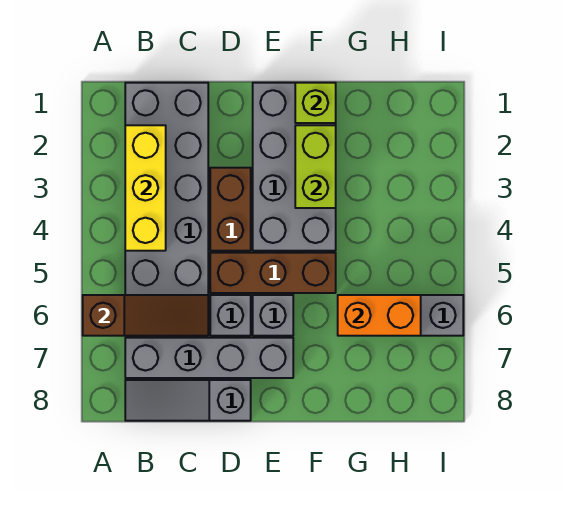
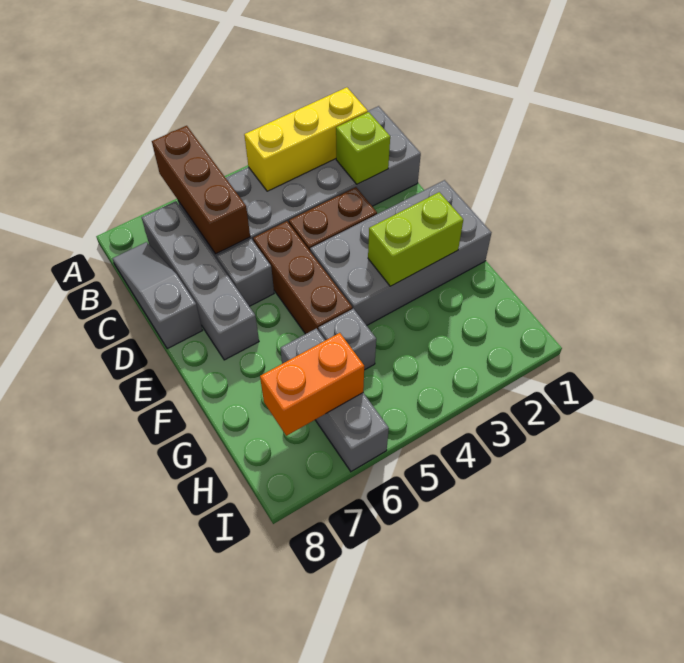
brown slope A6:C6 level 2 top A -> brown brick A6:C6 level 2
grey brick E6 level 1 -> grey brick G5 level 1
lime brick F1 level 2 -> lime brick C2 level 2
orange brick G6:H6 level 2 -> orange brick H6:H7 level 2

